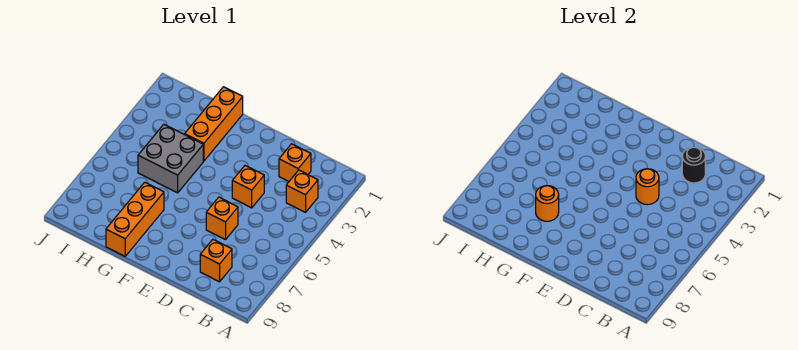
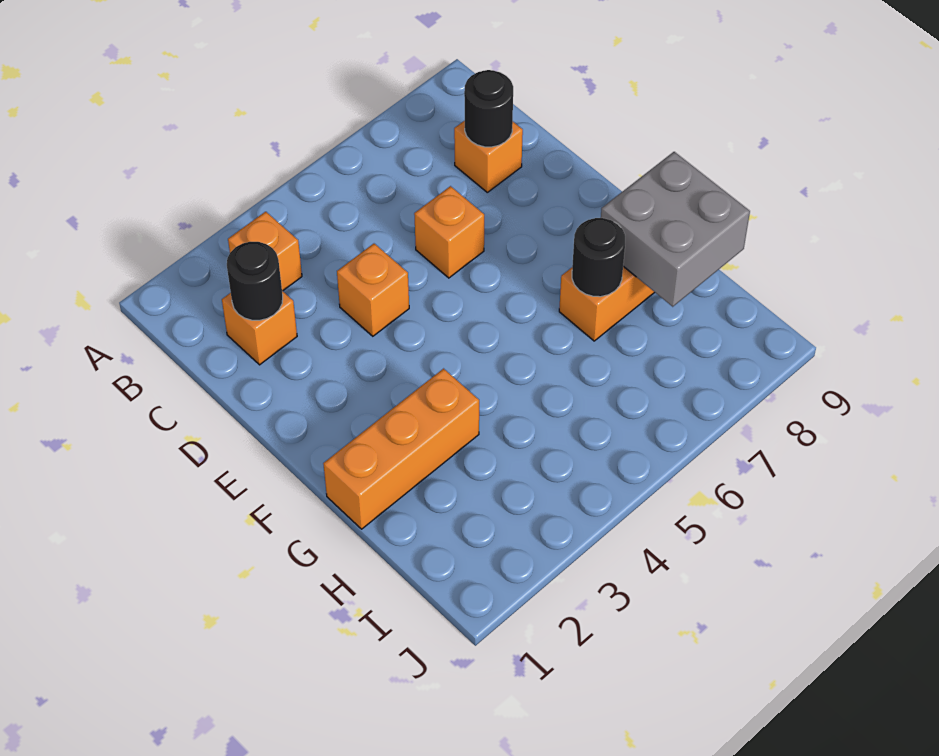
none -> black round brick C8 level 2
orange round brick D4 level 2 -> none
grey brick G4:H5 level 1 -> grey brick G8:H9 level 2
orange round brick G7 level 2 -> black round brick G7 level 2

